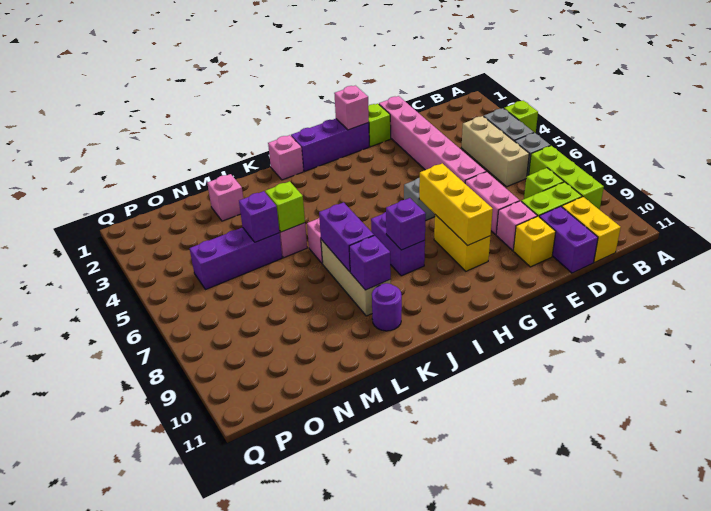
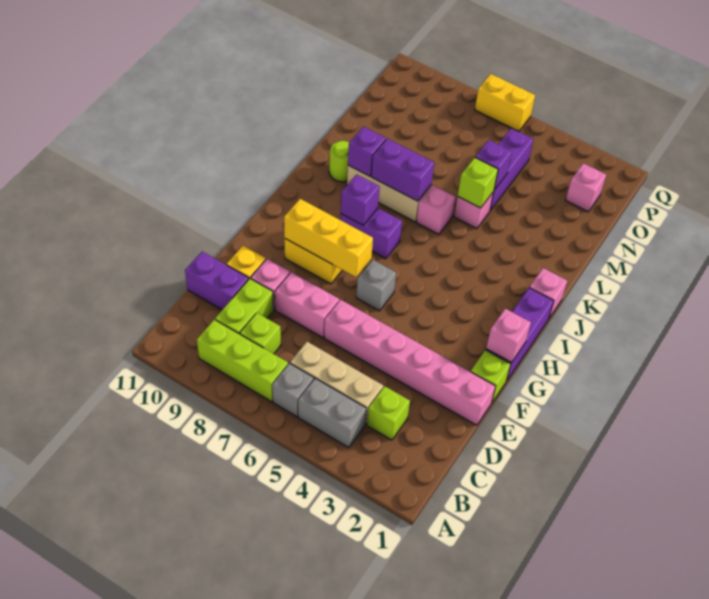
lime brick A4 level 1 -> lime brick C3 level 1
yellow brick C10:C11 level 1 -> yellow brick Q6:Q7 level 1
purple round brick K10 level 1 -> lime round brick K10 level 1
pink brick M2 level 1 -> pink brick O2 level 1

